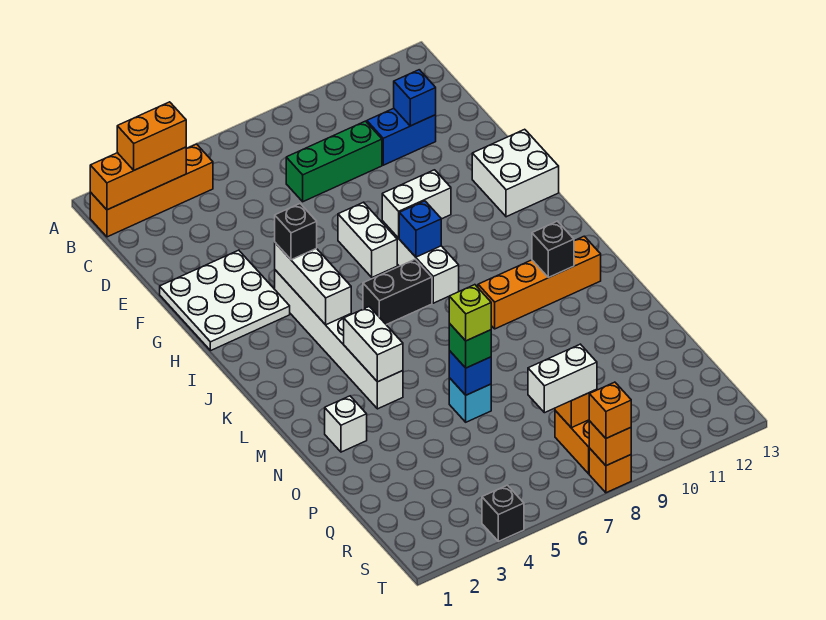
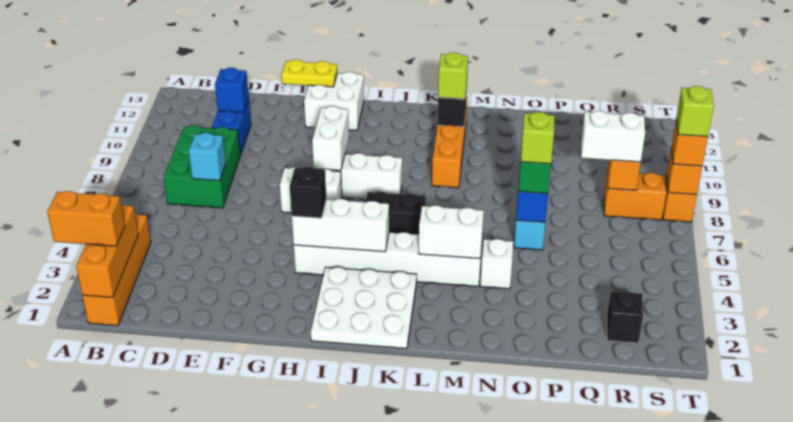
orange brick B2:B3 level 3 -> orange brick A2:B2 level 3
green brick D7:D9 level 1 -> green brick C7:D9 level 1
none -> cyan brick D7 level 2
white plate F1:H3 level 1 -> white plate I1:K3 level 1
none -> yellow plate F13:G13 level 2
blue brick I8 level 2 -> none
black brick J6:J7 level 1 -> black brick J6:K6 level 1
none -> lime brick L11 level 3
white brick N2 level 1 -> white brick N4 level 1
white brick R7:R8 level 3 -> white brick Q8:R8 level 3
black brick T4 level 1 -> black brick R2 level 1
none -> lime brick T8 level 4

